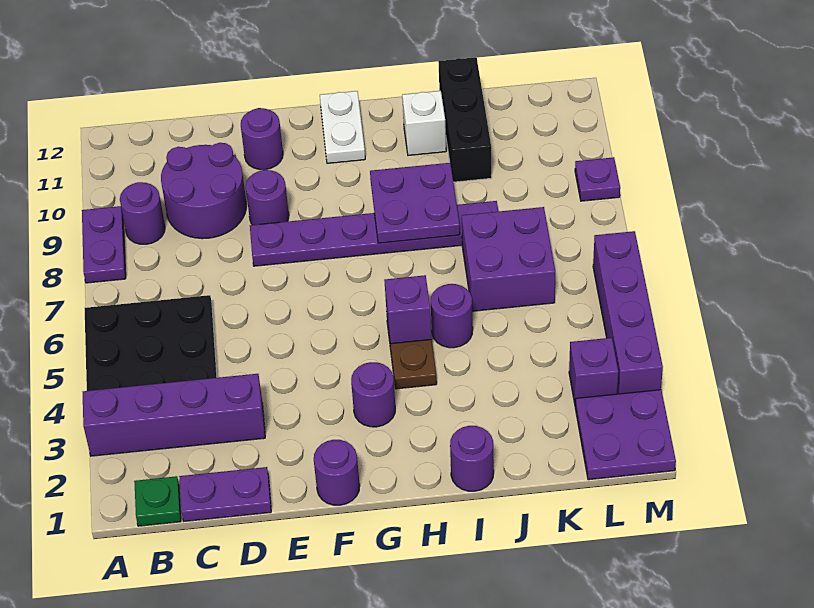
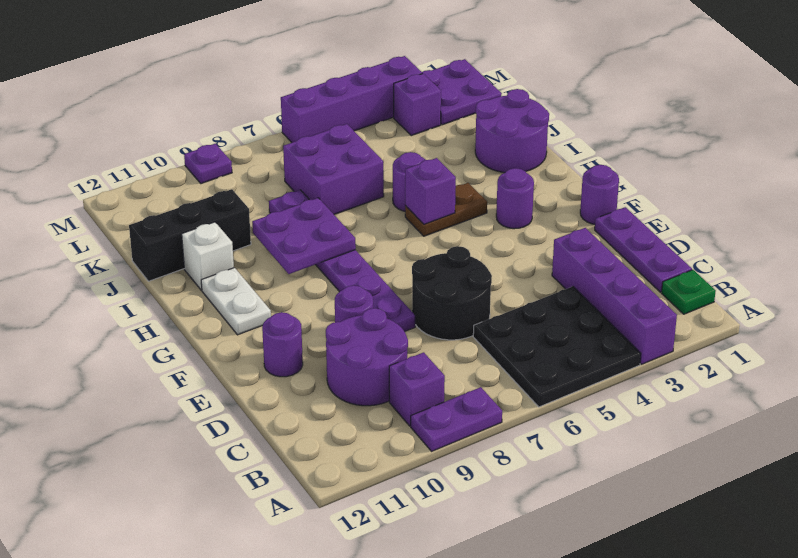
purple round brick B9 level 1 -> purple brick B9 level 1
purple plate C1:D1 level 1 -> purple plate C1:E1 level 1
none -> black round brick D6:E7 level 1
white plate G11:G12 level 1 -> white plate G11:H11 level 1
purple round brick I1 level 1 -> purple round brick I1:J2 level 1

